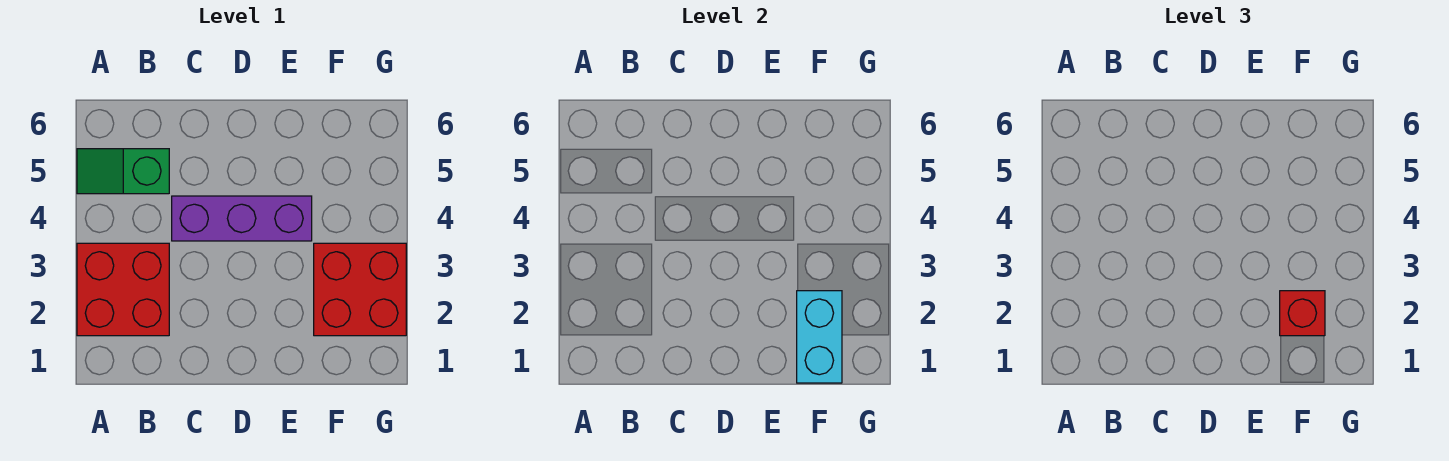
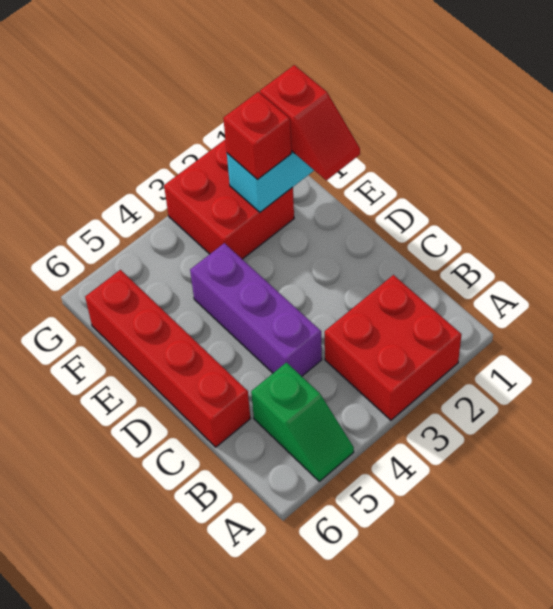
none -> red brick C6:F6 level 1
none -> red slope E1:F1 level 3 top F

